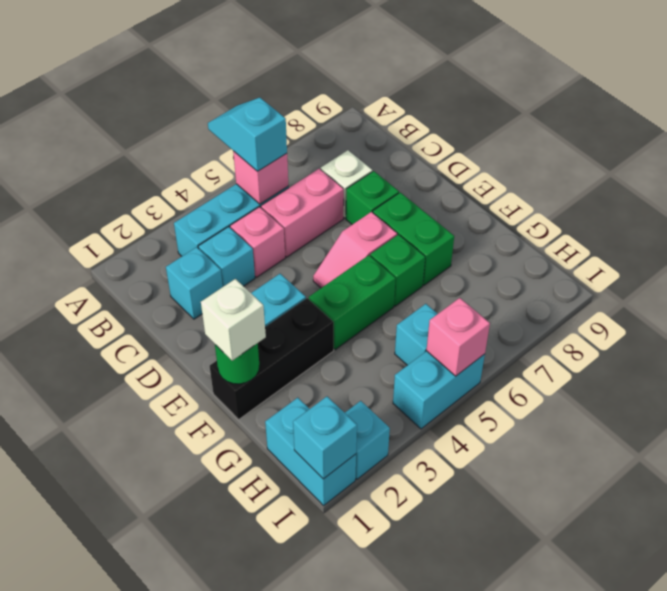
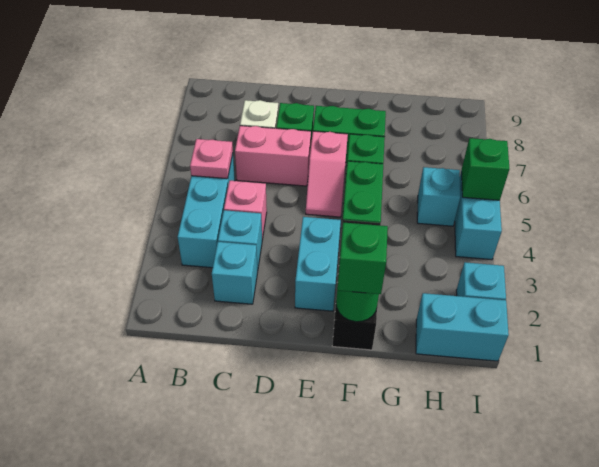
cyan slope A5:B5 level 3 top B -> none
pink brick B5 level 2 -> pink plate B5 level 2
pink brick C5:C6 level 1 -> pink brick C6:D6 level 1
white brick F1 level 3 -> green brick F1 level 3
cyan brick I1 level 2 -> none
pink brick I5 level 2 -> green brick I5 level 2

